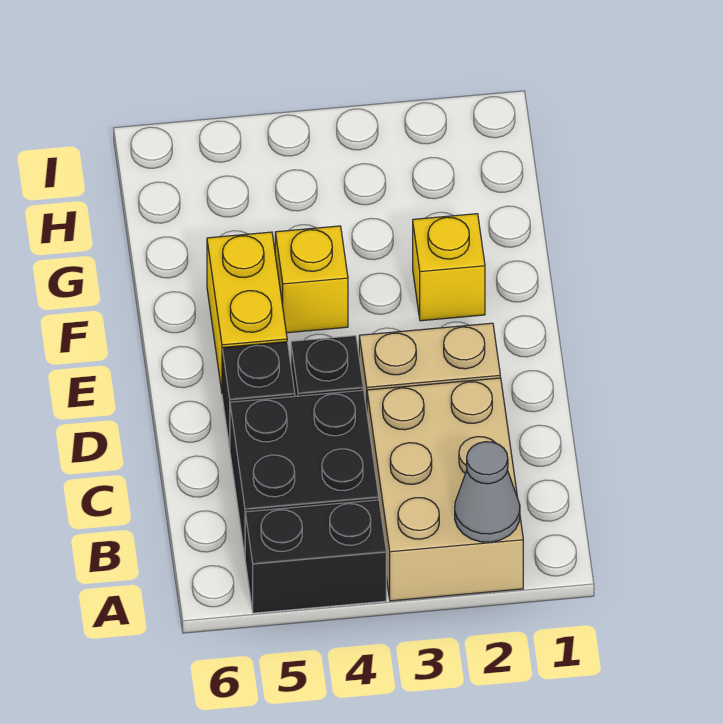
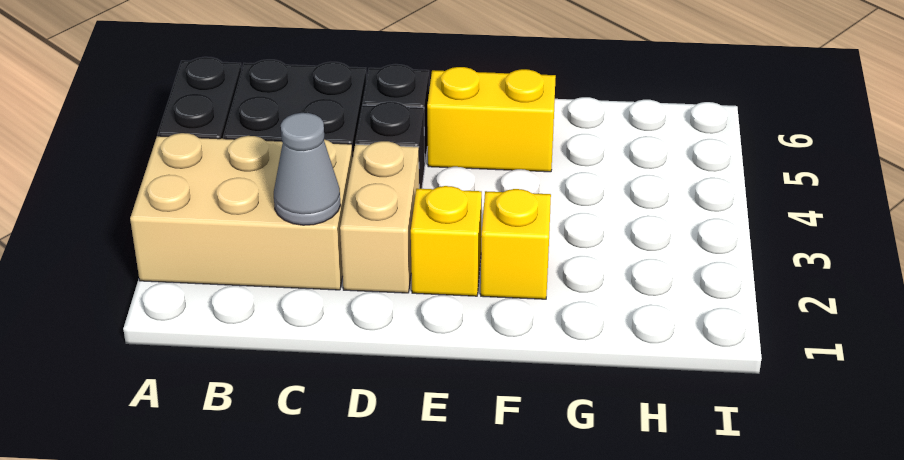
grey cone A2 level 2 -> grey cone C2 level 2
yellow brick F4 level 1 -> yellow brick E2 level 1

